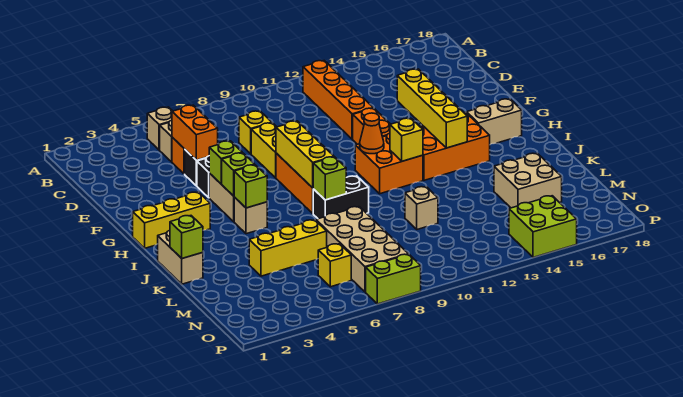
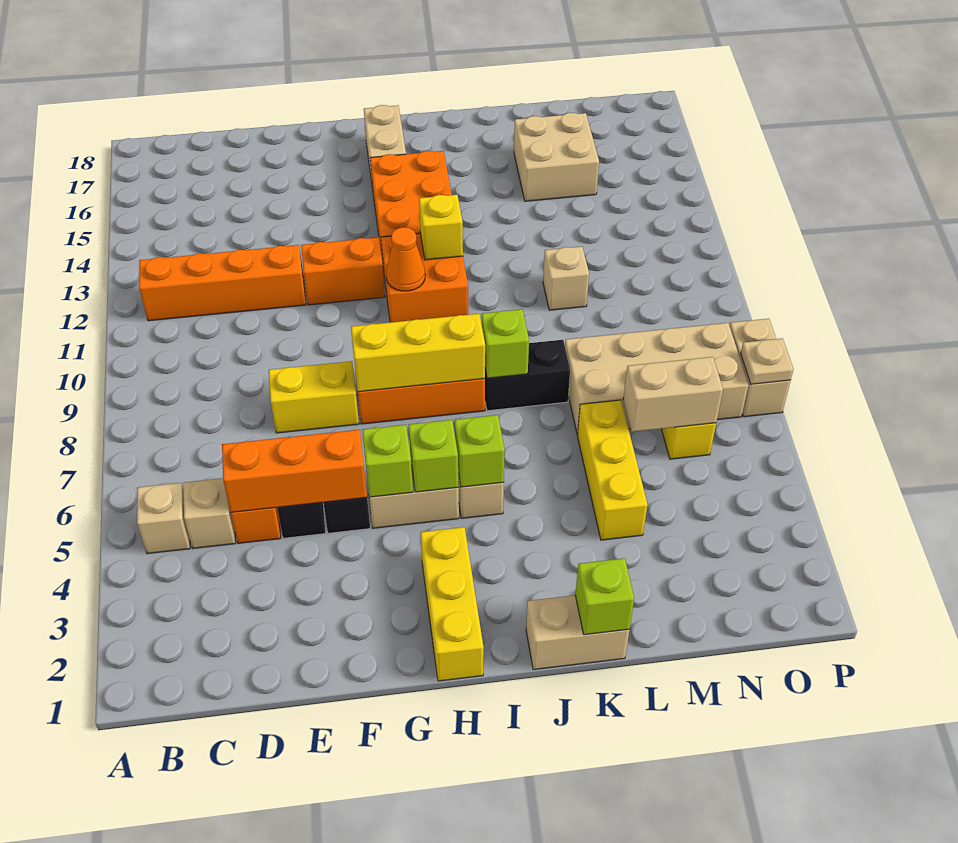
orange brick D5:E5 level 2 -> orange brick D5:F5 level 2
yellow brick D8 level 1 -> none
yellow brick F14:I14 level 2 -> none
black brick J8:J9 level 1 -> black brick J8:K8 level 1
none -> tan brick M6:N6 level 2
lime brick O14:P15 level 1 -> none
lime brick P7:P8 level 1 -> tan brick P7:P8 level 1
none -> tan plate P7 level 2

